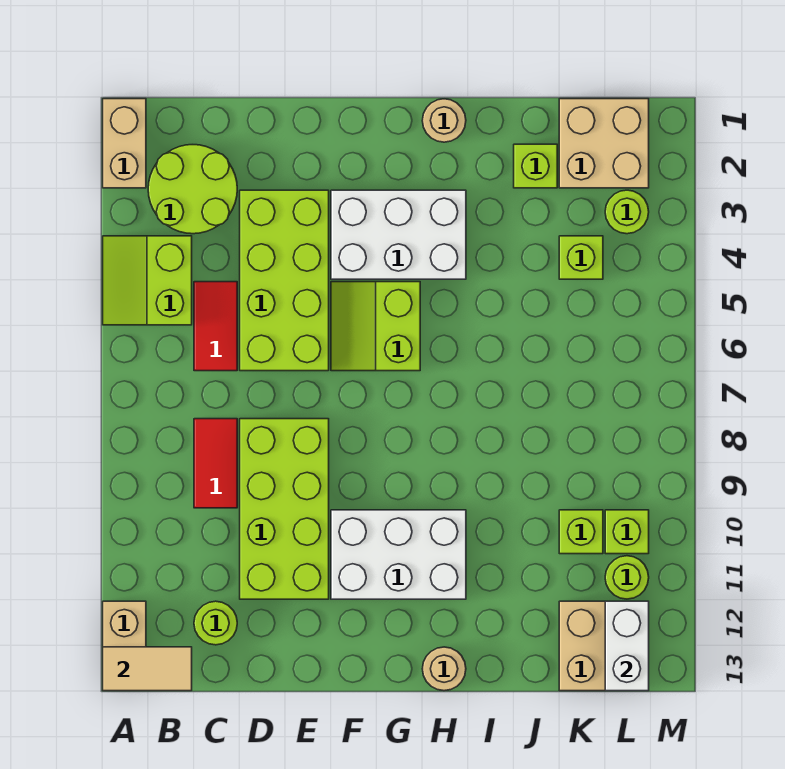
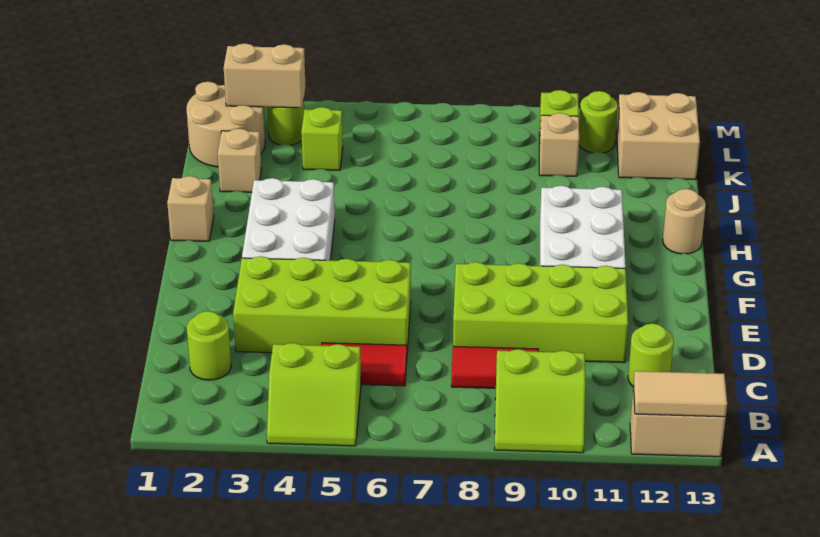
tan brick A1:A2 level 1 -> tan brick L2:L3 level 2
tan tile A13:B13 level 2 -> tan tile A12:A13 level 2
lime round brick B2:C3 level 1 -> lime round brick C2 level 1
lime slope F5:G6 level 1 top G -> lime slope A9:B10 level 1 top B
tan round brick H1 level 1 -> tan brick H1 level 1
lime brick J2 level 1 -> tan brick J2 level 1
tan brick K1:L2 level 1 -> tan round brick K1:L2 level 1
lime brick K10 level 1 -> tan brick K10 level 1
white brick L12:L13 level 2 -> none

